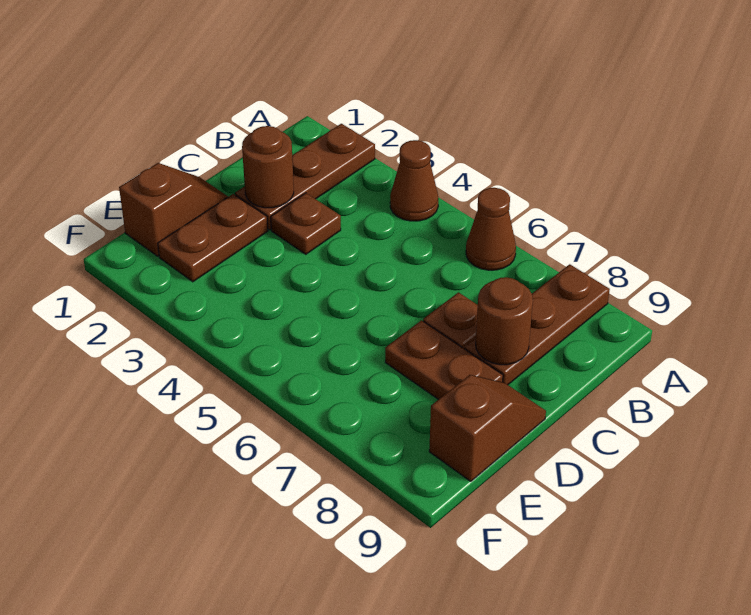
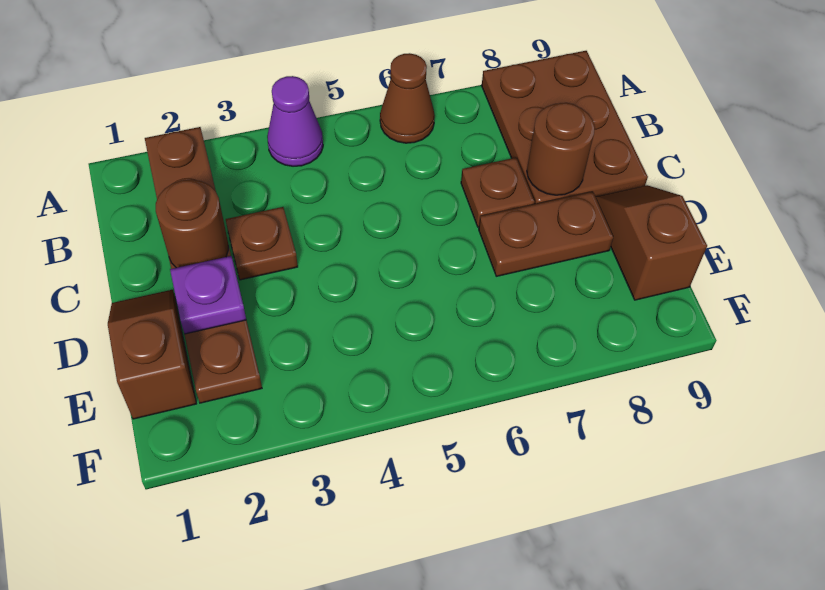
brown cone A4 level 1 -> purple cone A4 level 1
brown plate A8:C8 level 1 -> brown plate A8:C9 level 1
none -> purple plate D2 level 2

